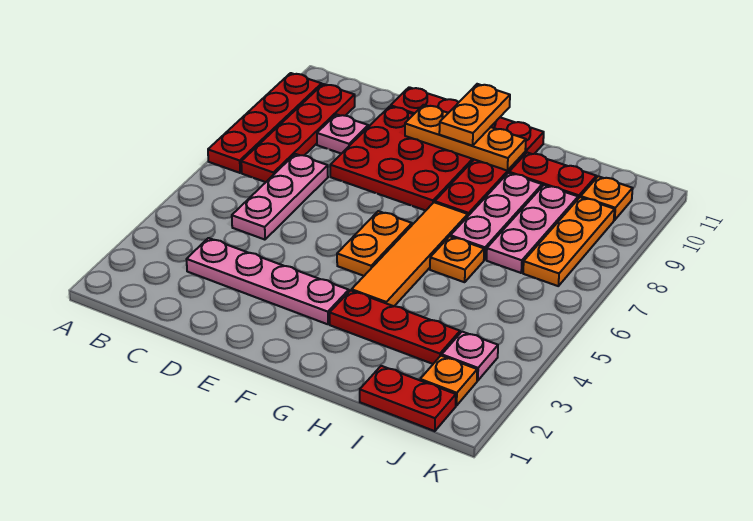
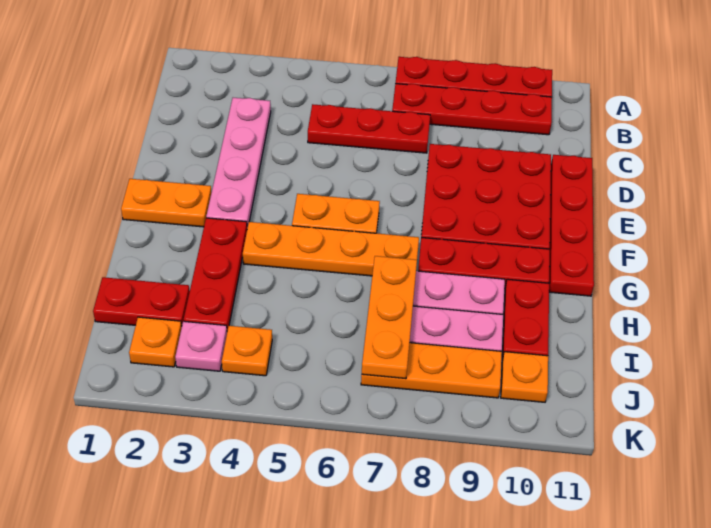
pink plate C5:C7 level 1 -> red plate C5:C7 level 1
pink plate C9 level 1 -> none
orange plate E10:G10 level 2 -> orange plate H7:J7 level 2
orange plate F10:F11 level 3 -> orange plate F1:F2 level 1
orange tile G4:G7 level 1 -> orange plate G4:G7 level 1
orange plate H6 level 1 -> orange plate J4 level 1
red plate I1:J1 level 1 -> red plate I1:I2 level 1

